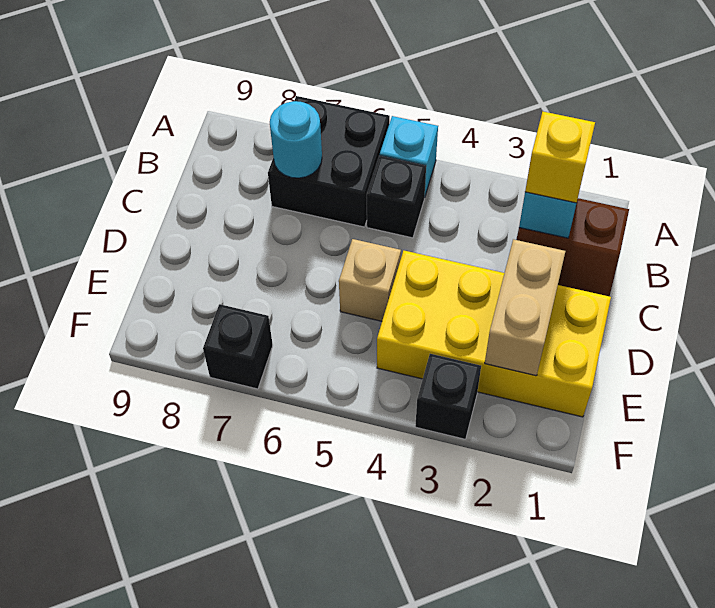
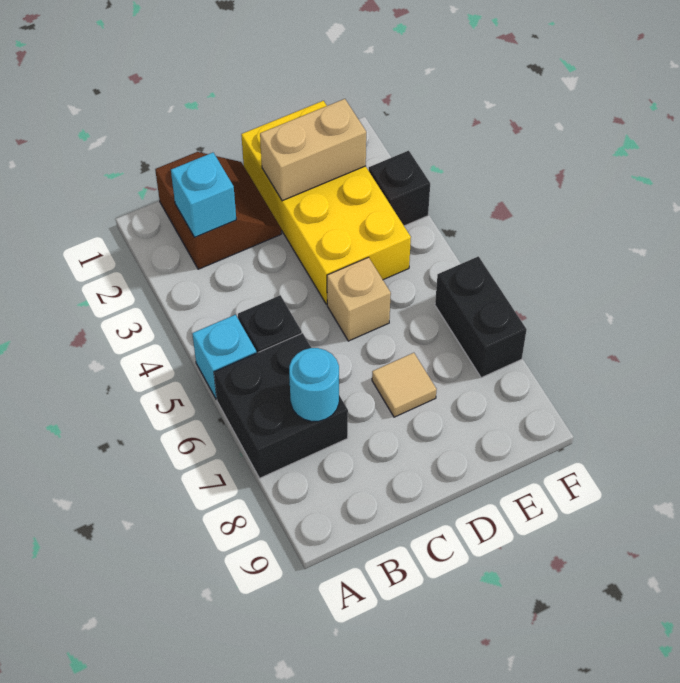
yellow brick B2 level 3 -> none
none -> tan tile D7 level 1
black brick F7 level 1 -> black brick F6:F7 level 1

